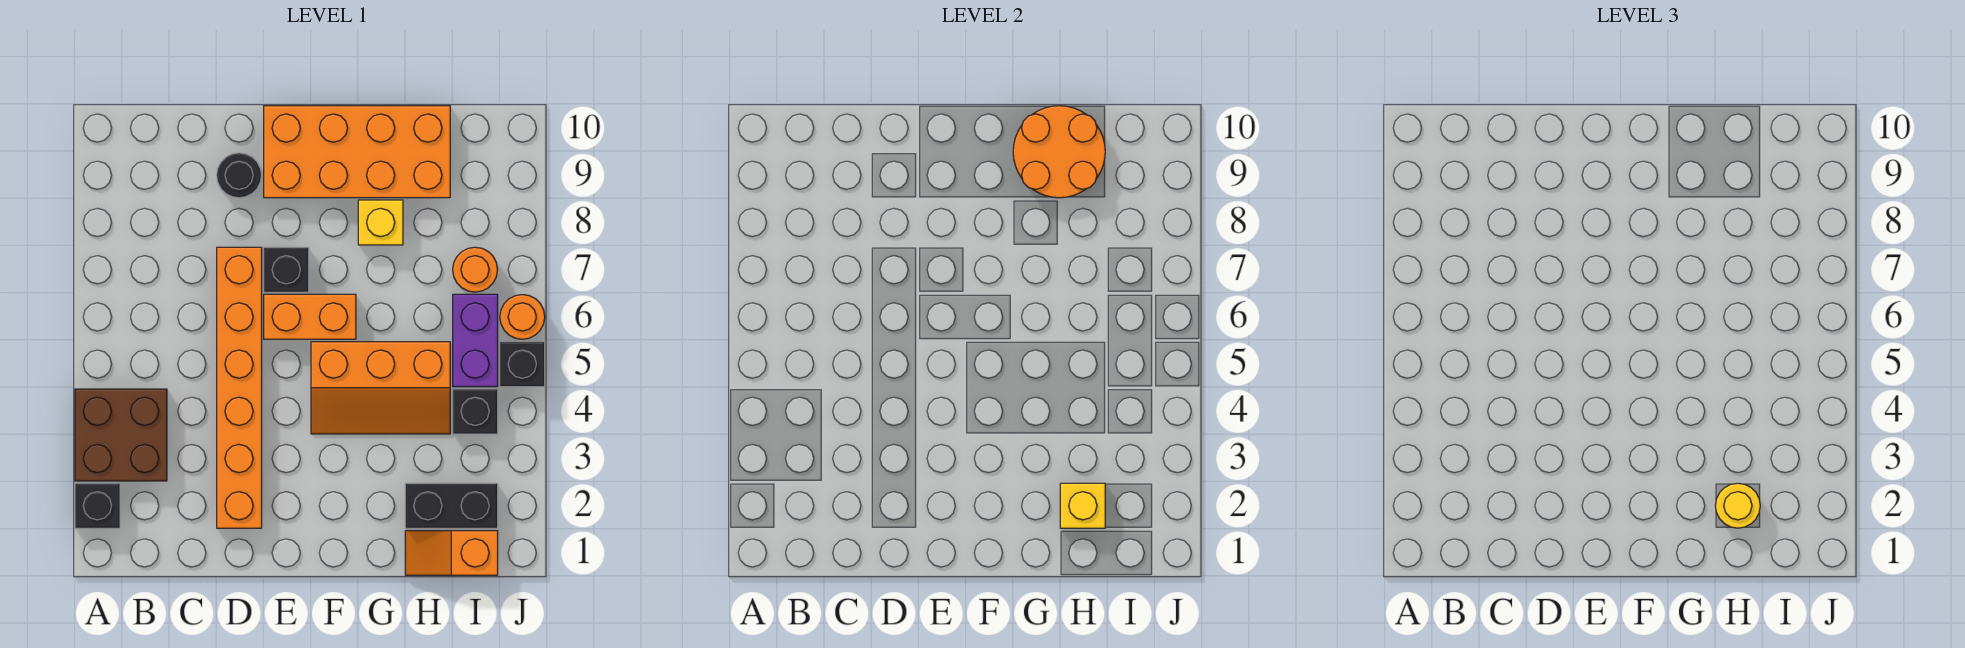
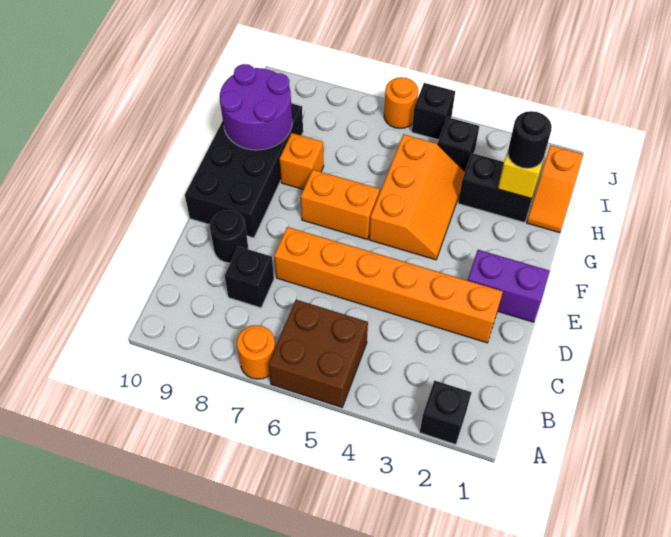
brown brick A3:B4 level 1 -> brown brick A5:B6 level 1
orange brick E6:F6 level 1 -> orange brick F6:F7 level 1
black brick E7 level 1 -> black brick C8 level 1
orange brick E9:H10 level 1 -> black brick E9:H10 level 1
yellow brick G8 level 1 -> orange brick G8 level 1
orange round brick G9:H10 level 2 -> purple round brick G9:H10 level 2
black brick H2:I2 level 1 -> black brick H2:H3 level 1
yellow round brick H2 level 3 -> black round brick H2 level 3
purple brick I5:I6 level 1 -> purple brick E1:E2 level 1
orange round brick I7 level 1 -> orange round brick A7 level 1

